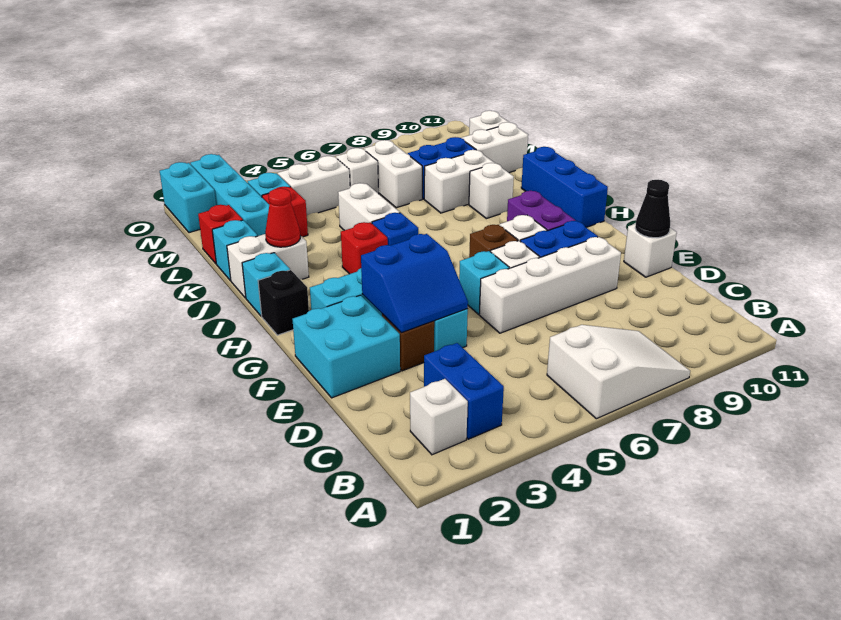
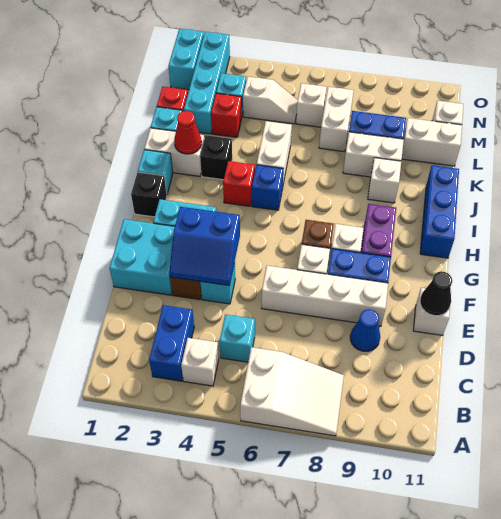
white brick B2 level 1 -> white brick B4 level 1
none -> blue cone D9 level 1
cyan brick F6 level 1 -> cyan brick C5 level 1
none -> black brick J3 level 1
white brick M4:M5 level 1 -> white slope M4:M5 level 1 top 4

